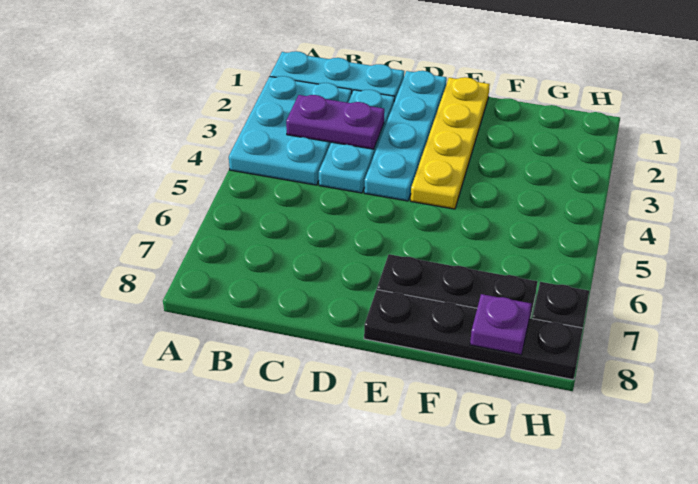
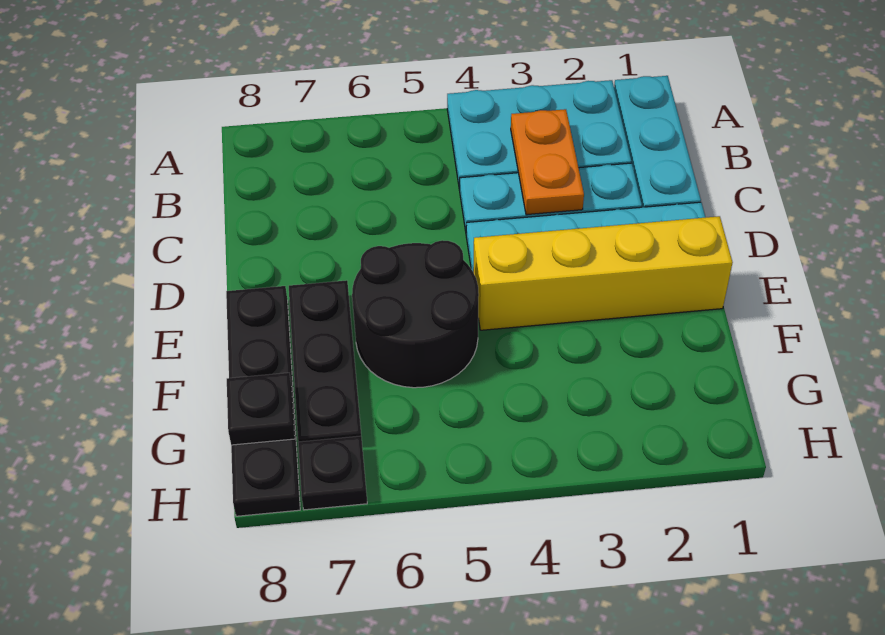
purple plate B3:C3 level 2 -> orange plate B3:C3 level 2
yellow plate E1:E4 level 1 -> yellow brick E1:E4 level 1
none -> black round brick E5:F6 level 1
purple plate G8 level 2 -> black plate G8 level 2

